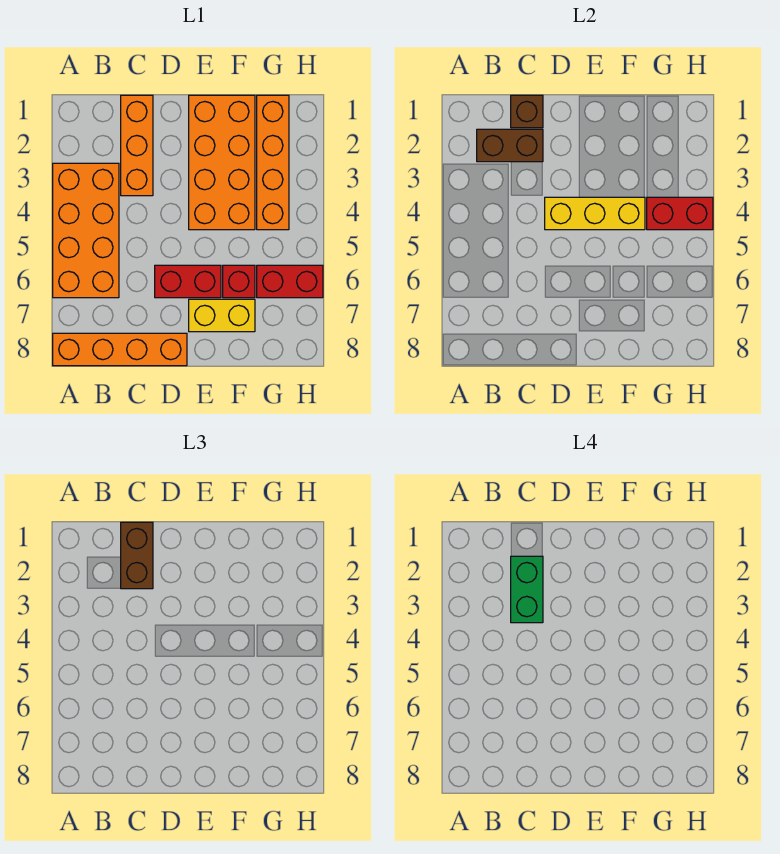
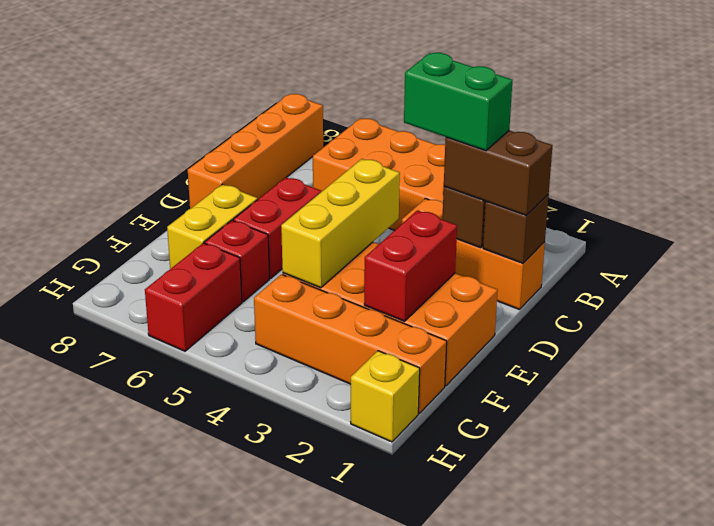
red brick G4:H4 level 2 -> red brick E2:F2 level 2
none -> yellow brick H1 level 1

